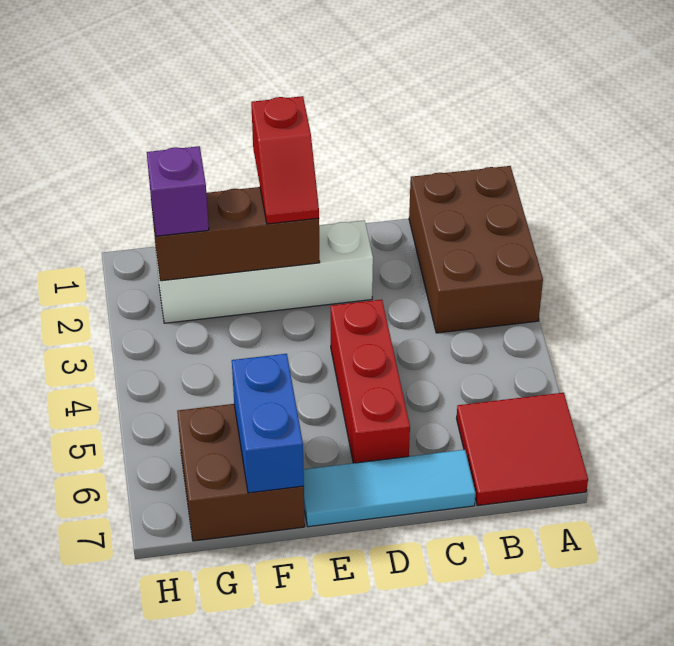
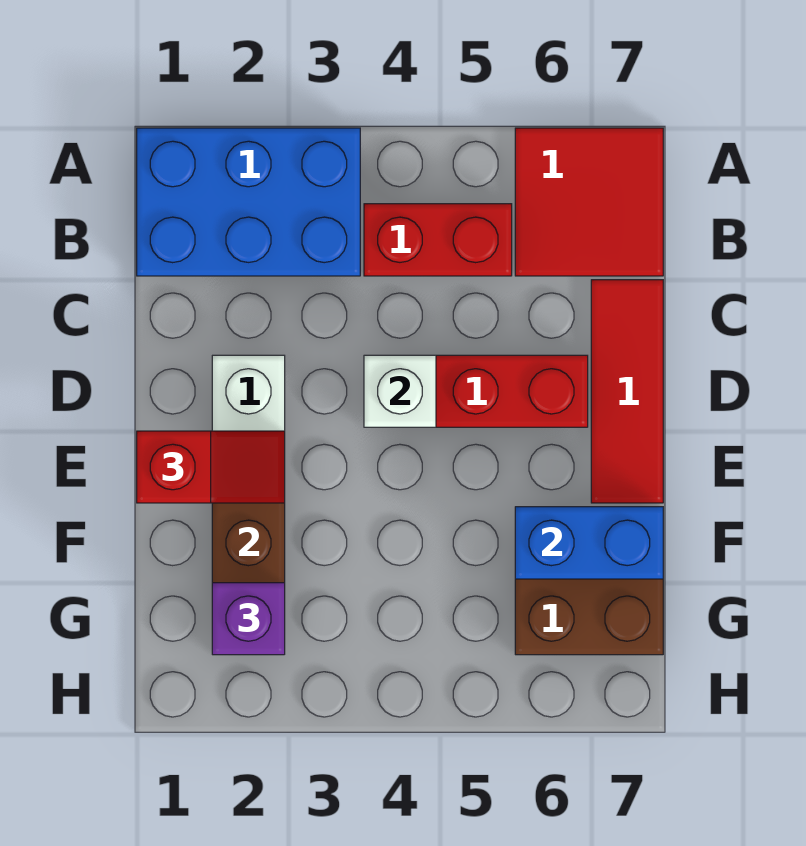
brown brick A1:B3 level 1 -> blue brick A1:B3 level 1
none -> red brick B4:B5 level 1
cyan tile C7:E7 level 1 -> red tile C7:E7 level 1
none -> white brick D4 level 2

